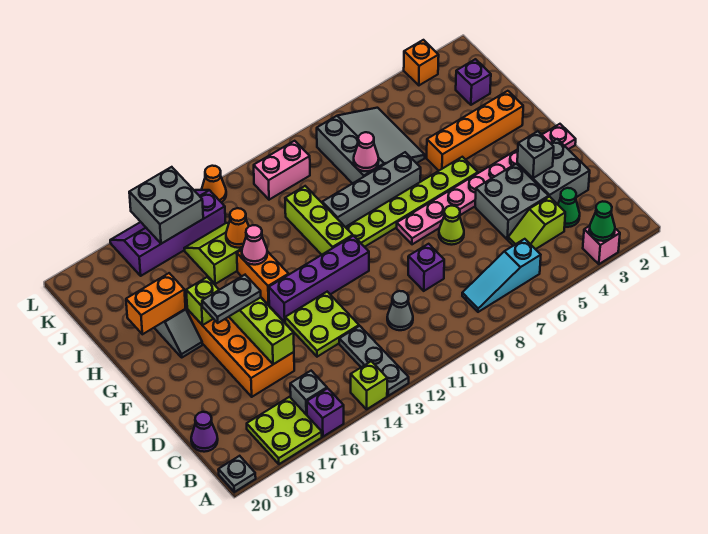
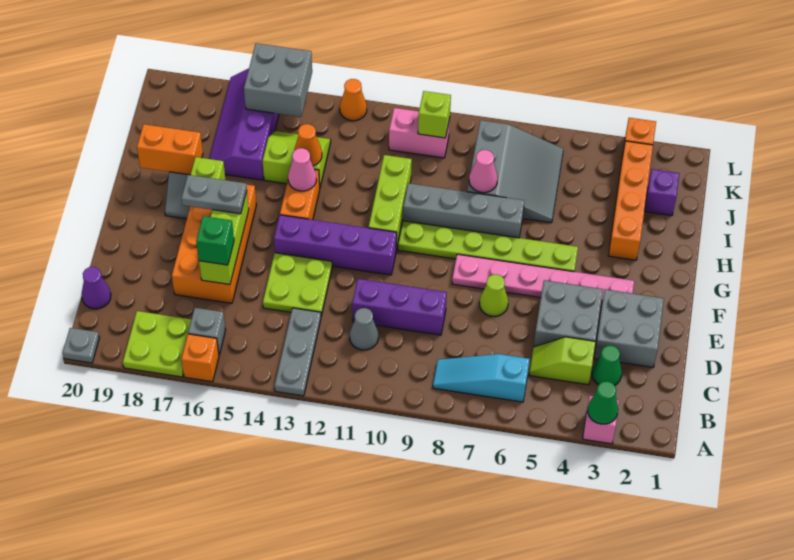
lime brick A14 level 1 -> lime brick K10 level 2
purple brick A16 level 1 -> orange brick A16 level 1
purple brick D9 level 1 -> purple brick D9:D11 level 1
none -> green brick D16 level 3
grey brick E3 level 2 -> none
pink plate F1:F8 level 1 -> pink plate F3:F8 level 1
orange brick H2:H5 level 1 -> orange brick H3:K3 level 1
purple slope K14:L17 level 1 top K -> purple slope I16:L17 level 1 top 16

